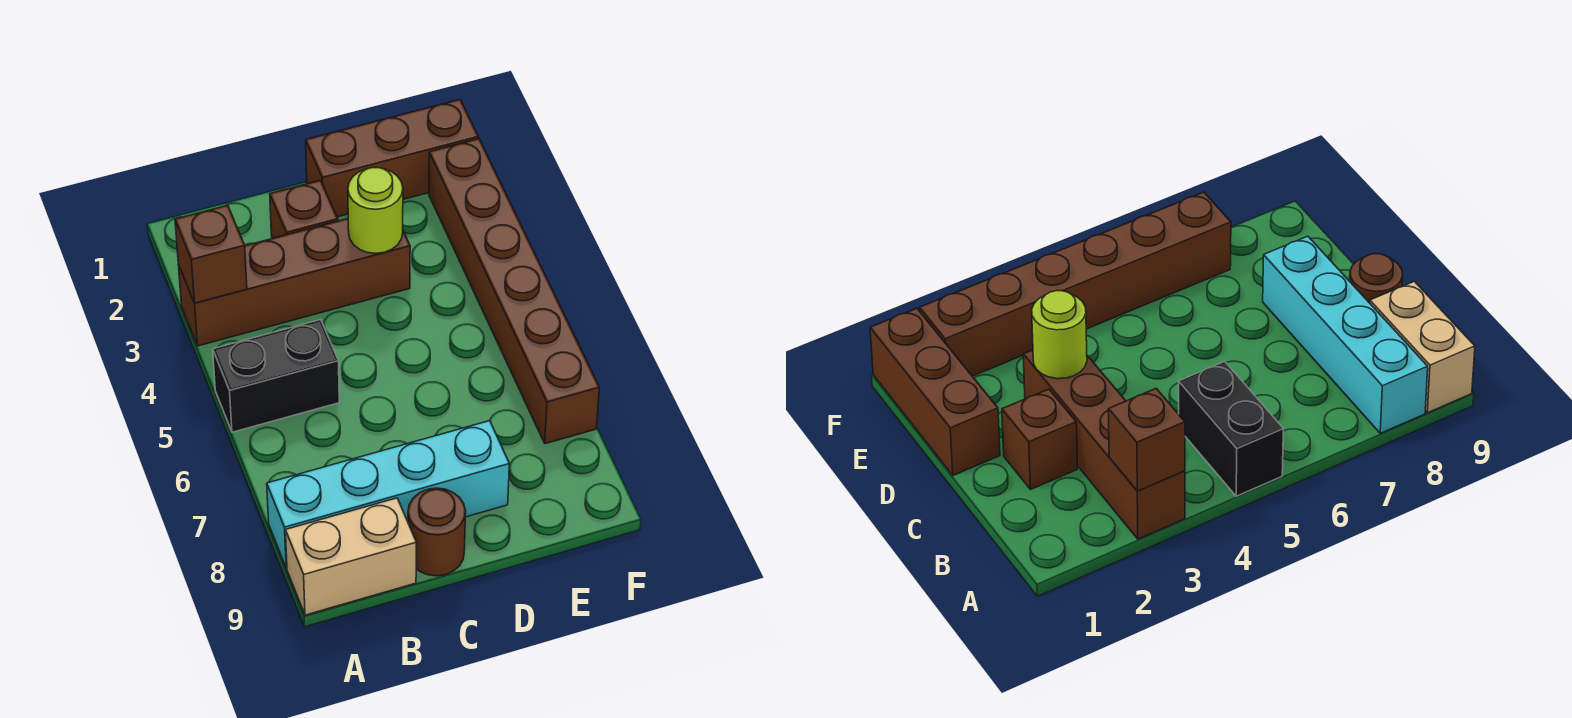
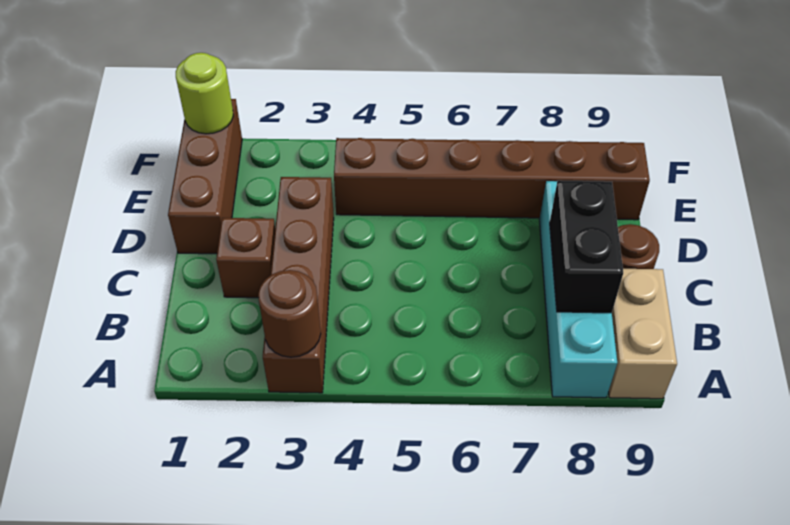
brown brick A3 level 2 -> brown round brick A3 level 2
black brick A5:B5 level 1 -> black brick B8:C8 level 2
lime round brick D3 level 2 -> lime round brick F1 level 2
brown brick F2:F7 level 1 -> brown brick E4:E9 level 1

